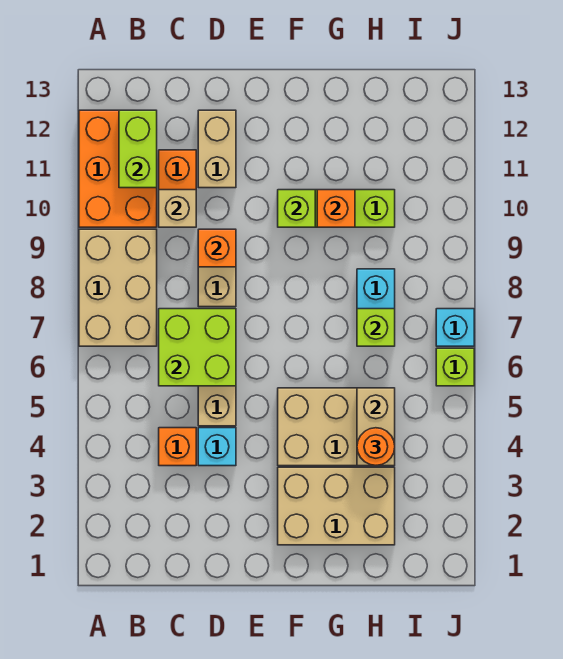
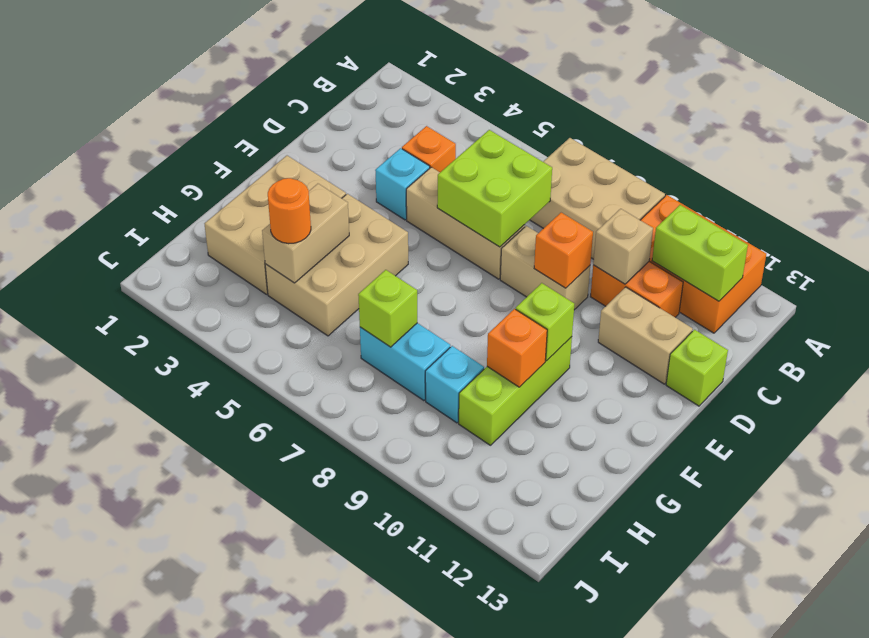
tan brick H4:H5 level 2 -> tan brick G4:H4 level 2
lime brick J6 level 1 -> lime brick D13 level 1
cyan brick J7 level 1 -> cyan brick H9 level 1

